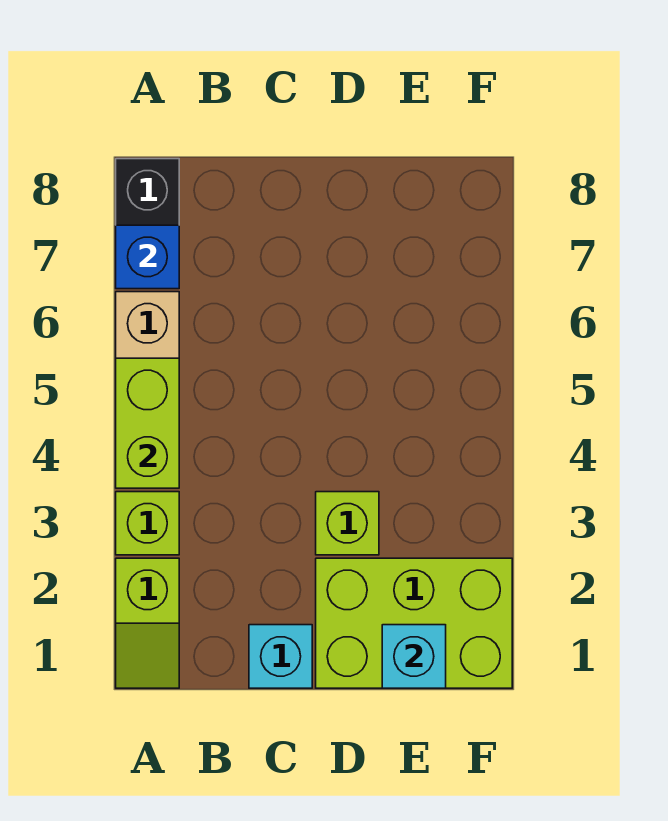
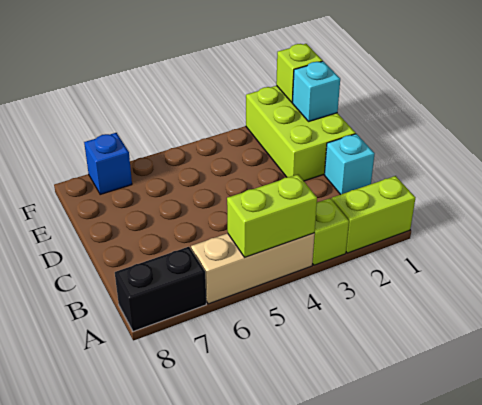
lime slope A1:A2 level 1 top 2 -> lime brick A1:A2 level 1
blue brick A7 level 2 -> blue brick F7 level 1
lime brick D3 level 1 -> lime brick F1 level 2

